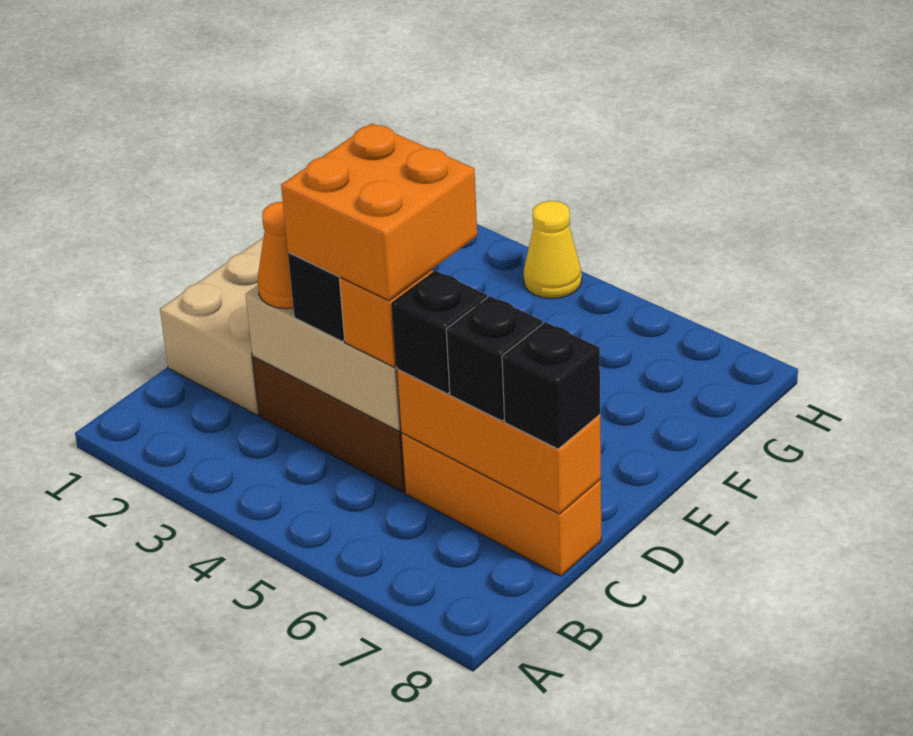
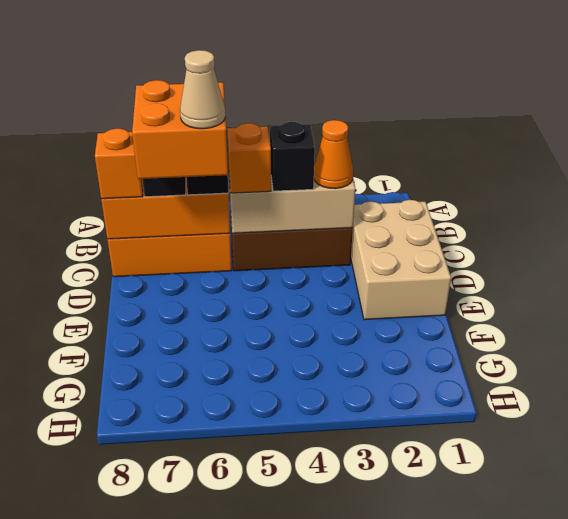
orange brick C4:D5 level 4 -> orange brick C6:D7 level 4
black brick C8 level 3 -> orange brick C8 level 3
none -> tan cone D6 level 5
yellow cone H4 level 1 -> none

